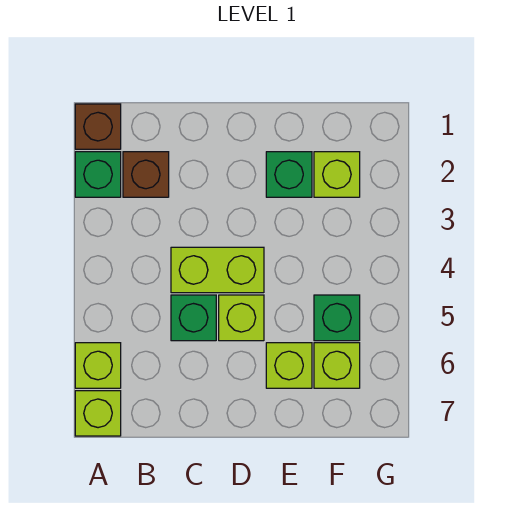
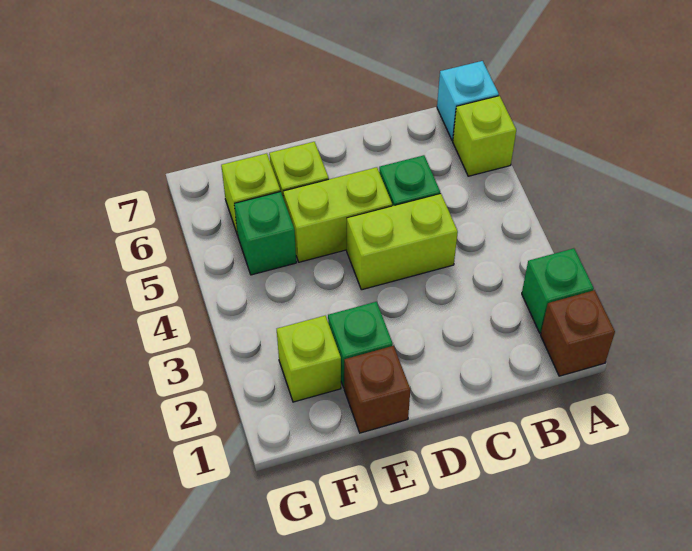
lime brick A7 level 1 -> cyan brick A7 level 1
brown brick B2 level 1 -> brown brick E1 level 1
lime brick D5 level 1 -> lime brick D5:E5 level 1

